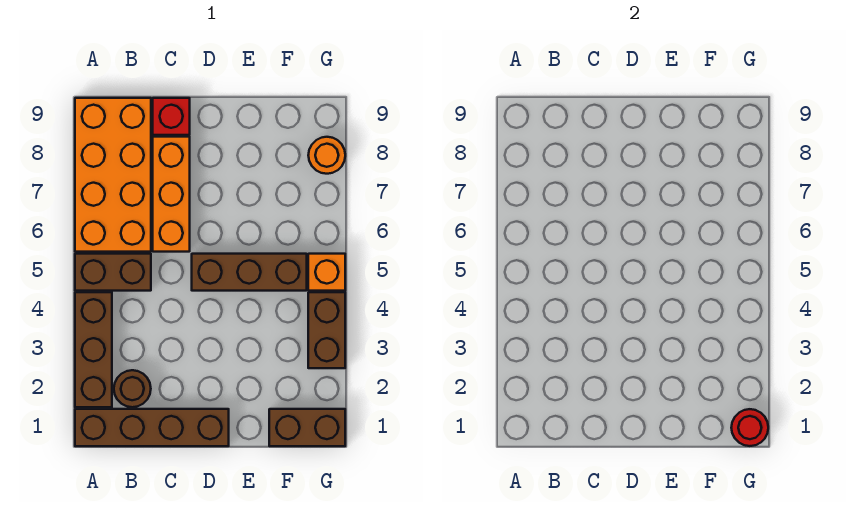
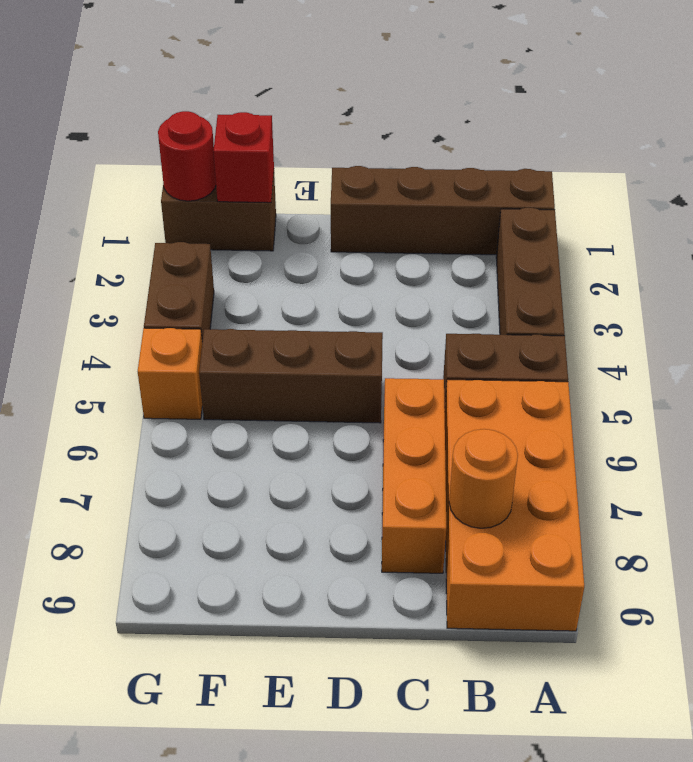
brown round brick B2 level 1 -> none
red brick C9 level 1 -> red brick F1 level 2
orange round brick G8 level 1 -> orange round brick B8 level 2

